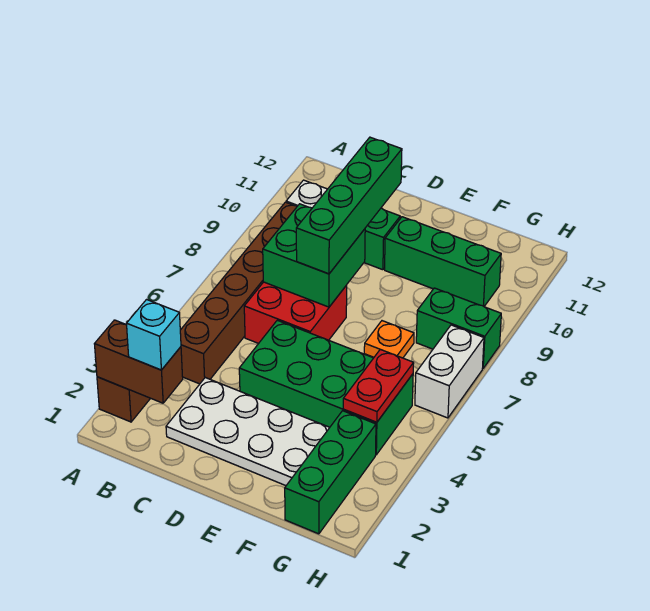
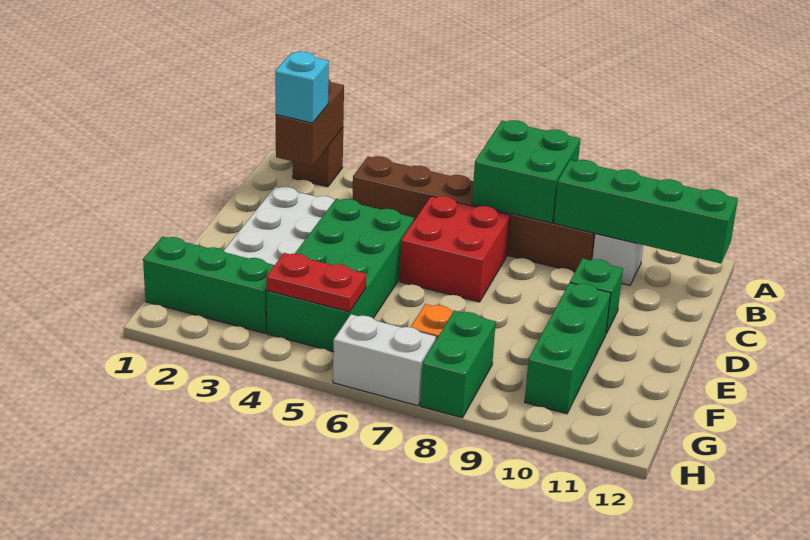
green brick C7:D8 level 2 -> green brick A7:B8 level 2
green brick D7:D10 level 3 -> green brick B9:B12 level 2

